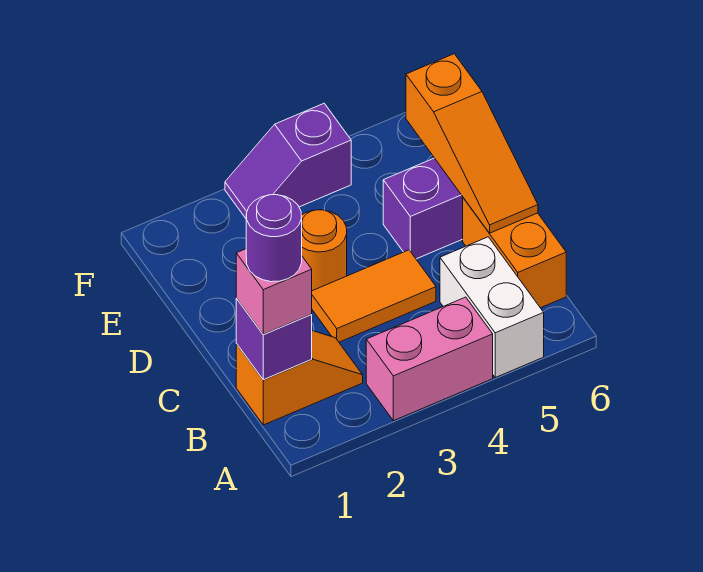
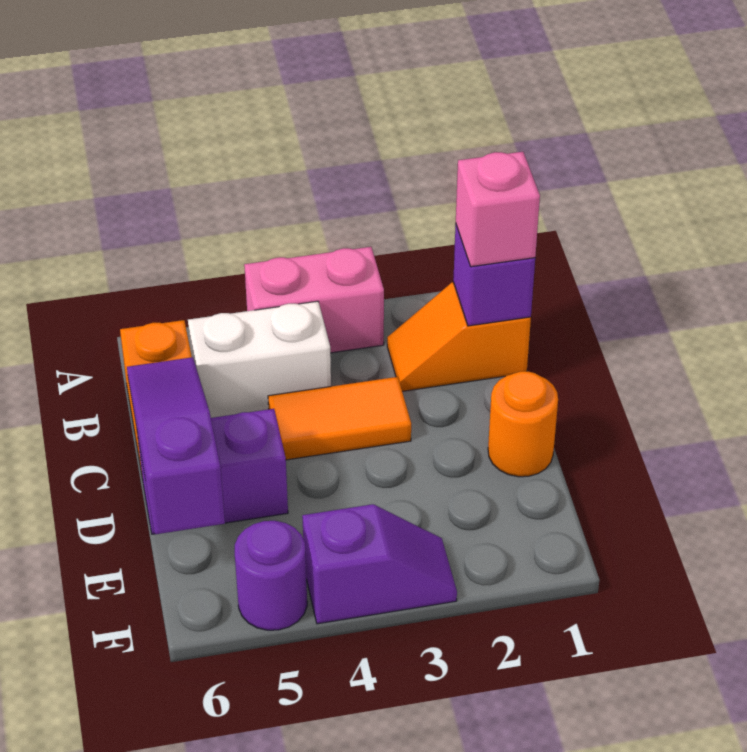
white brick A5:B5 level 1 -> white brick B4:B5 level 1
purple round brick B1 level 4 -> purple round brick F5 level 1
orange slope C6:E6 level 2 top E -> purple slope C6:E6 level 2 top E
orange round brick D3 level 1 -> orange round brick D1 level 1

